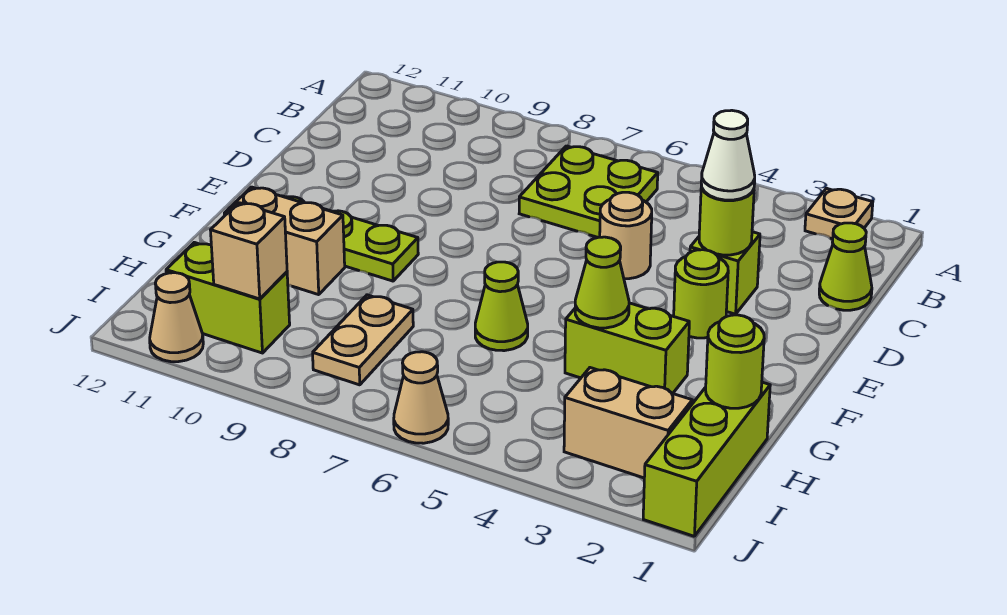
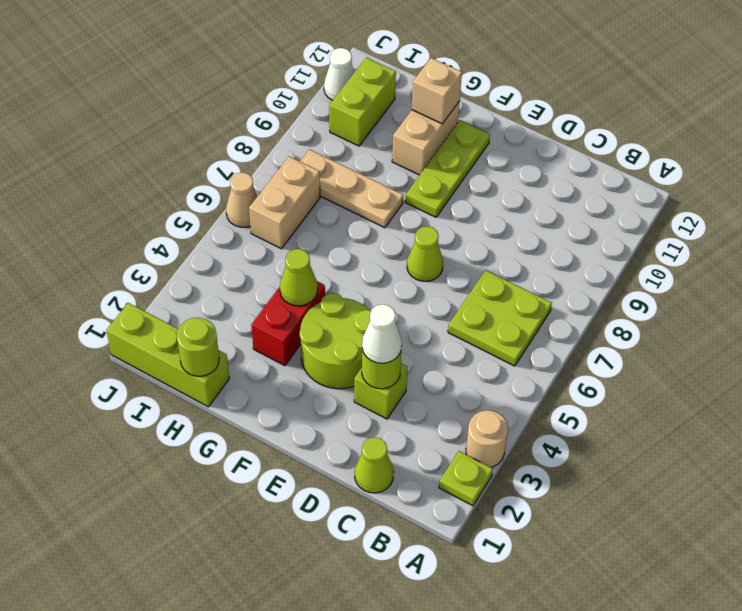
tan plate A2 level 1 -> lime plate A2 level 1
tan round brick D5 level 1 -> tan round brick A3 level 1
lime round brick E3 level 1 -> lime round brick E3:F4 level 1
lime brick G3:G4 level 1 -> red brick G3:G4 level 1
lime cone G6 level 1 -> lime cone E7 level 1
tan plate H8:I8 level 1 -> tan plate G8:I8 level 1
tan brick I2:I3 level 1 -> tan brick I6:I7 level 1
tan brick I10 level 2 -> tan brick G11 level 2
tan cone J11 level 1 -> white cone J11 level 1

